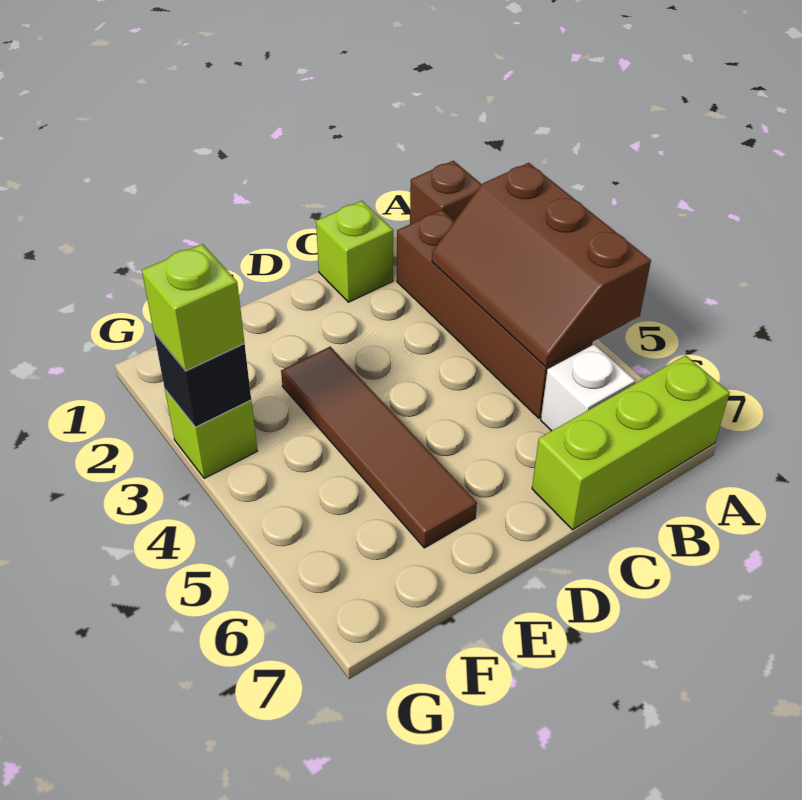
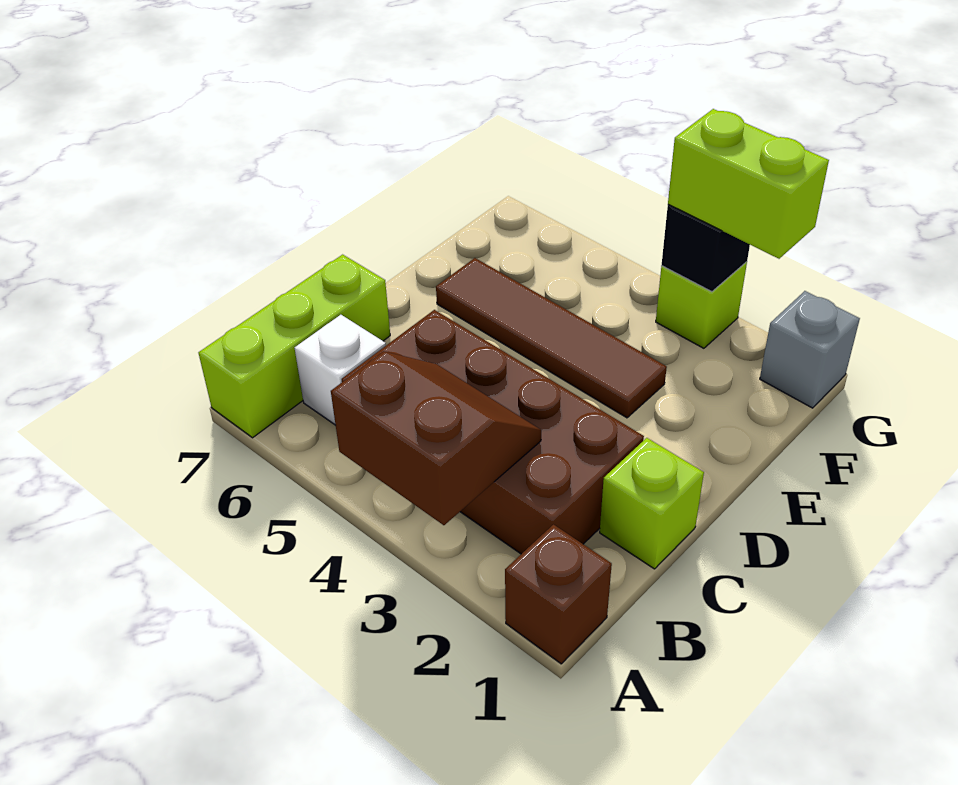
brown slope A3:B5 level 2 top A -> brown slope A3:B4 level 2 top A
brown brick B2:B5 level 1 -> brown brick B2:C5 level 1
none -> grey brick G1 level 1
lime brick G3 level 3 -> lime brick G2:G3 level 3

